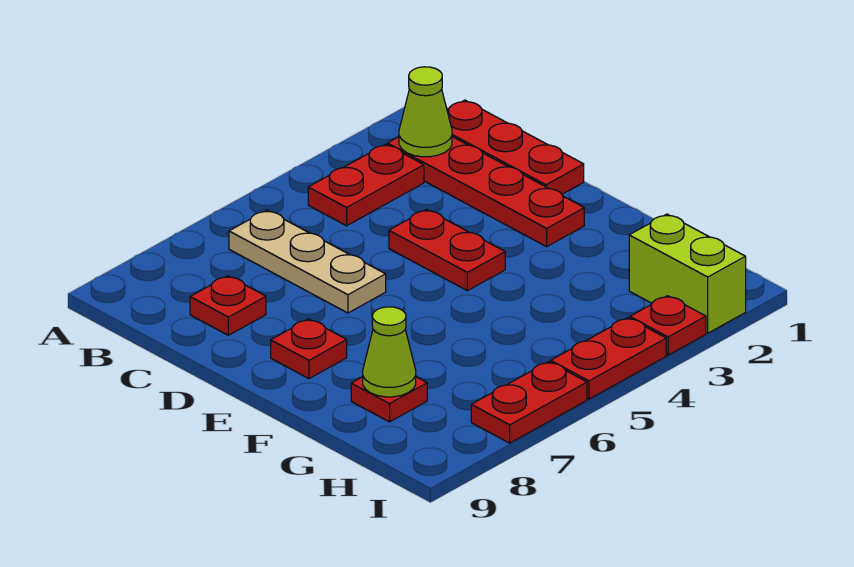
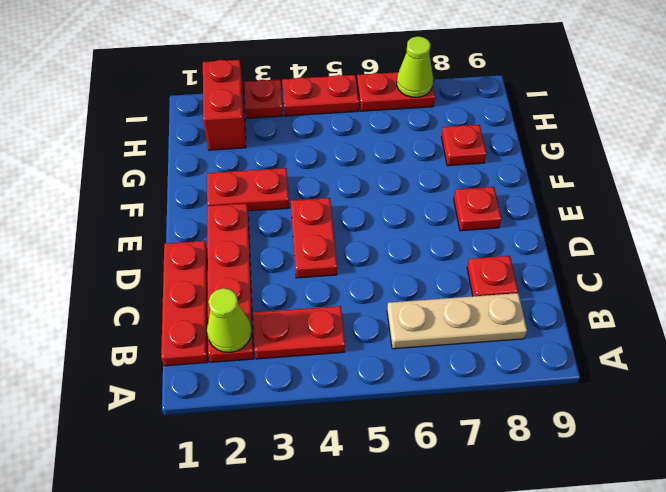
tan plate B6:D6 level 1 -> tan plate B6:B8 level 1
none -> red plate F2:F3 level 1
lime cone G8 level 2 -> lime cone I7 level 2
lime brick H2:I2 level 1 -> red brick H2:I2 level 1

